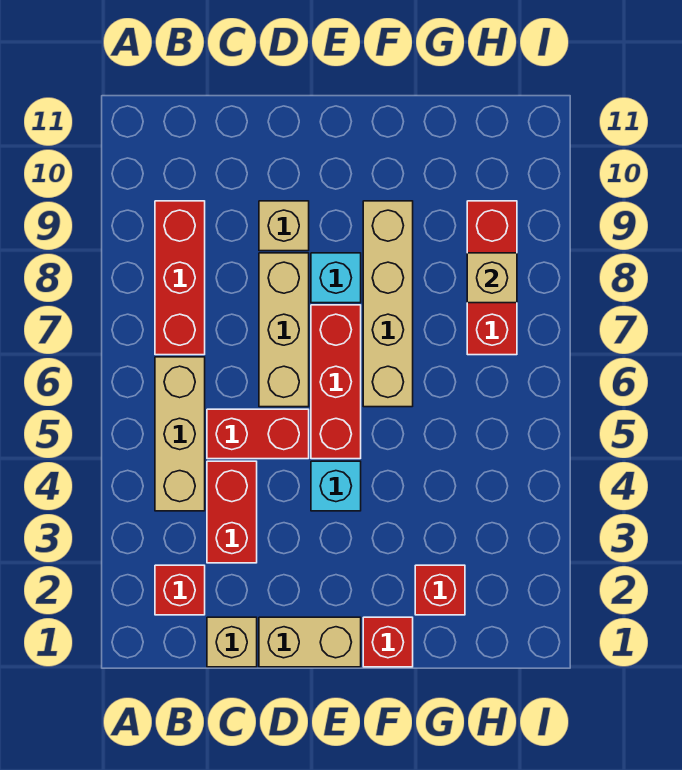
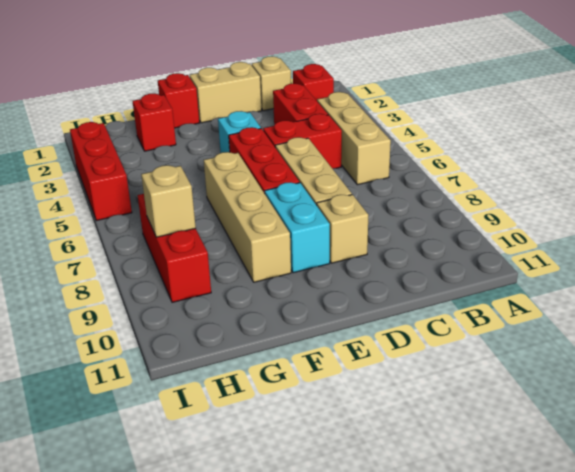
red brick B7:B9 level 1 -> red brick I3:I5 level 1
cyan brick E8 level 1 -> cyan brick E8:E9 level 1

